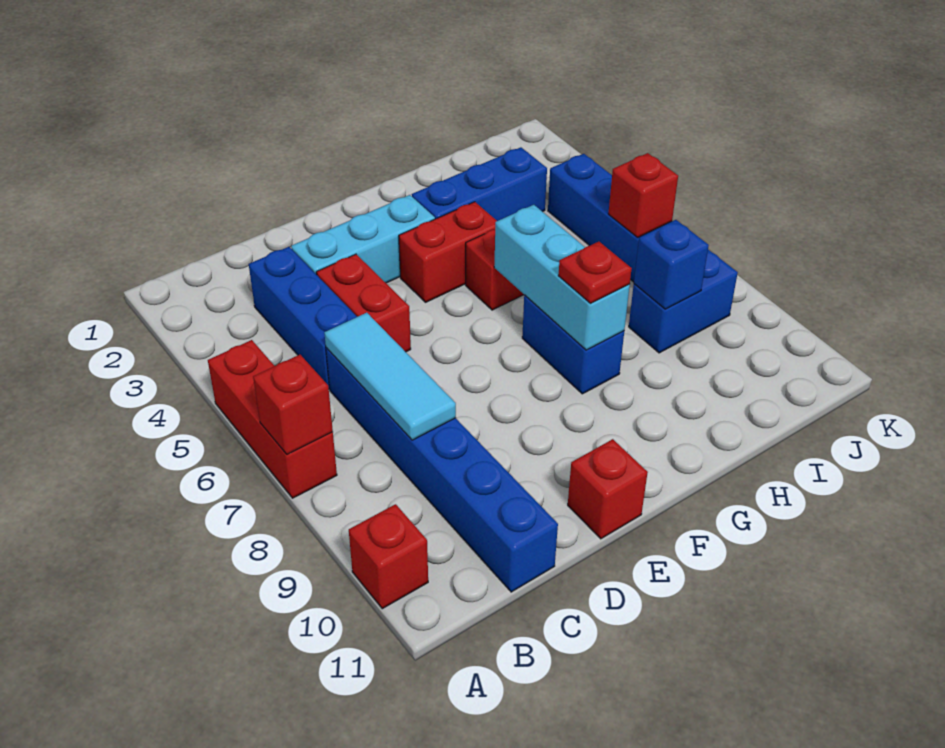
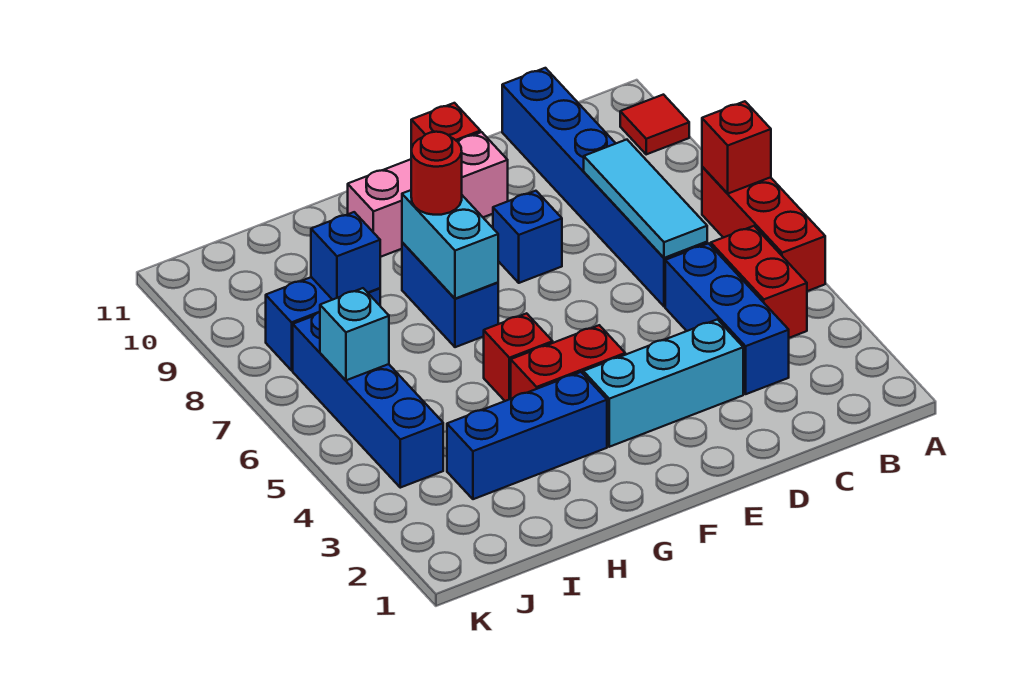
red brick A10 level 1 -> red tile A10 level 1
red brick D4:D5 level 1 -> red brick B4:B5 level 1
none -> blue brick E8 level 1
none -> pink brick E10:G10 level 1
cyan brick G6:G8 level 2 -> cyan brick G7:G8 level 2
red plate G8 level 3 -> red round brick G8 level 3
red brick J6 level 2 -> cyan brick J6 level 2

